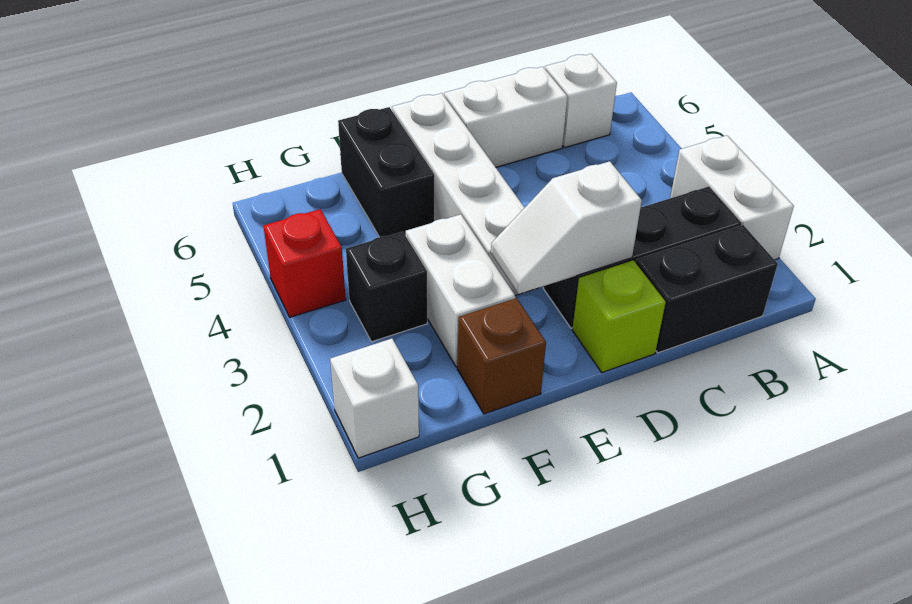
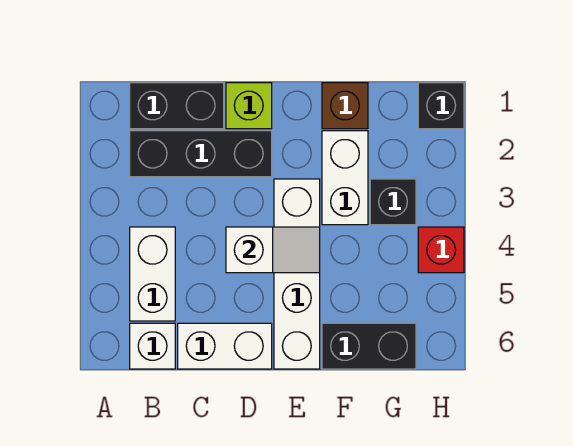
white brick A2:A3 level 1 -> white brick B4:B5 level 1
white slope D2:E2 level 2 top D -> white slope D4:E4 level 2 top D
black brick F5:F6 level 1 -> black brick F6:G6 level 1
white brick H1 level 1 -> black brick H1 level 1

